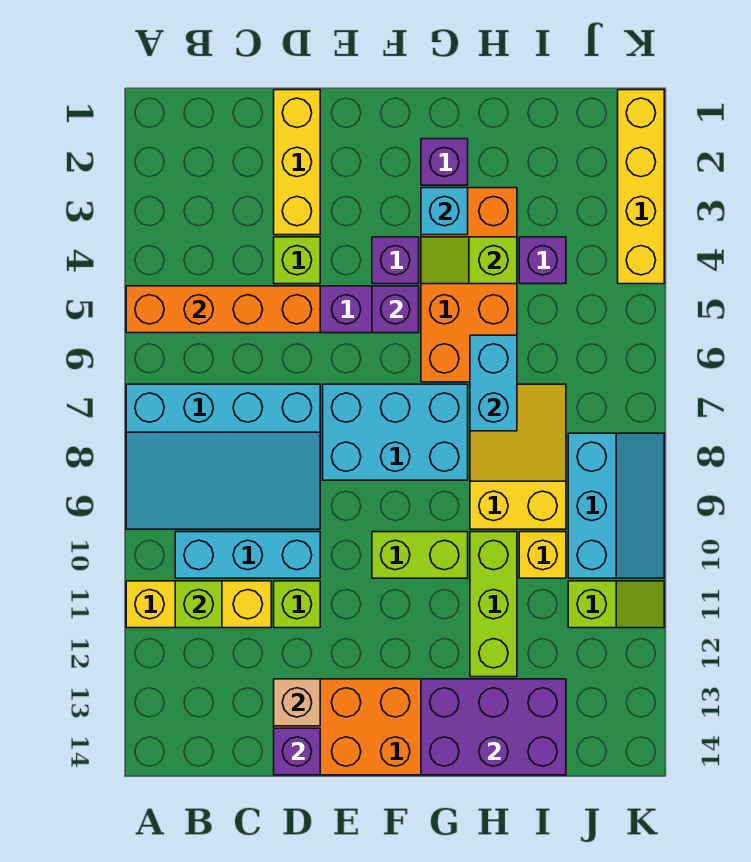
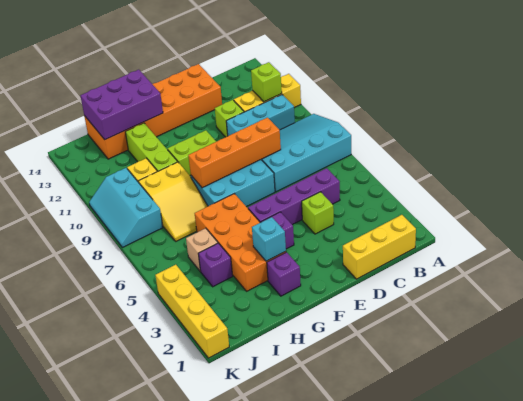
orange brick A5:D5 level 2 -> orange brick D8:G8 level 2
yellow brick D1:D3 level 1 -> yellow brick B1:D1 level 1
tan brick D13 level 2 -> tan brick I5 level 1
purple brick D14 level 2 -> none
purple brick F5 level 2 -> none
lime slope G4:H4 level 2 top H -> none
cyan brick H6:H7 level 2 -> none
lime slope J11:K11 level 1 top J -> none

